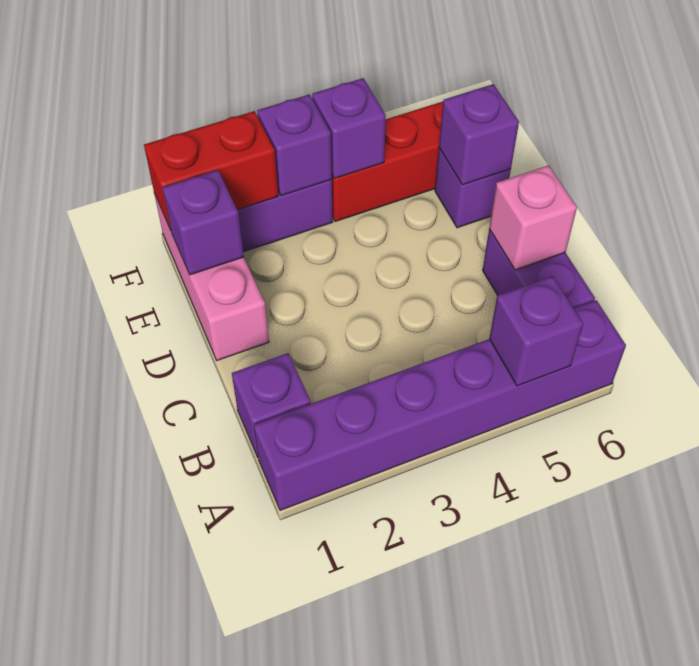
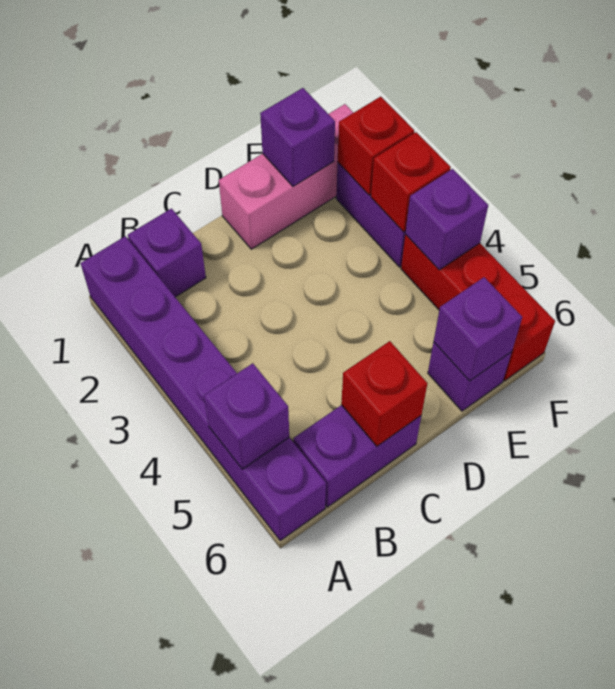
pink brick C6 level 2 -> red brick C6 level 2
red brick F1:F2 level 2 -> red brick F2 level 2
purple brick F3 level 2 -> red brick F3 level 2

